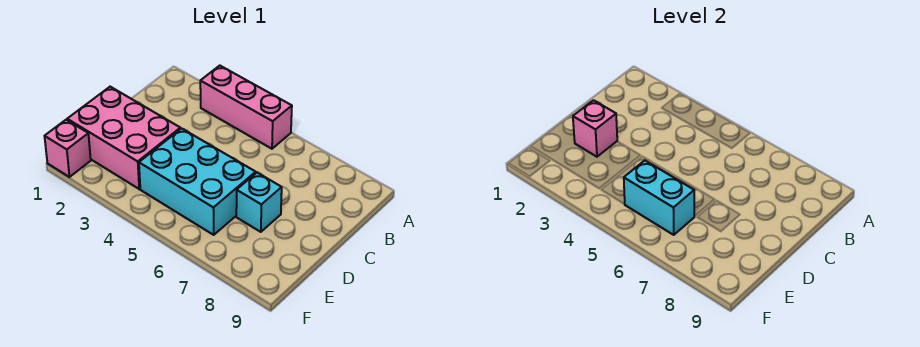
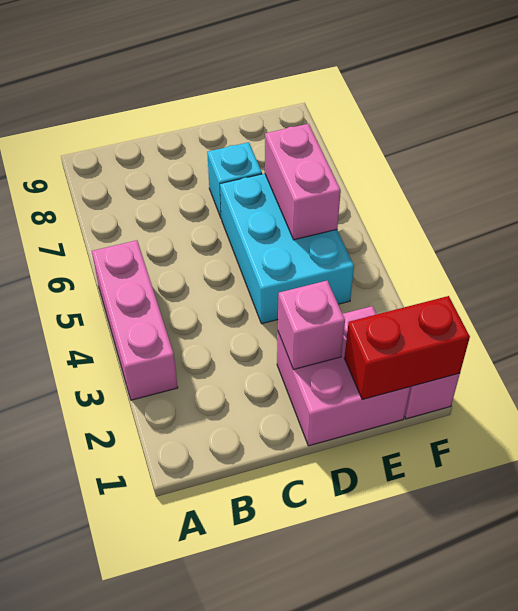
pink brick D1:E3 level 1 -> pink brick D1:E2 level 1
none -> red brick E1:F1 level 2
cyan brick E5:E6 level 2 -> pink brick E5:E6 level 2

